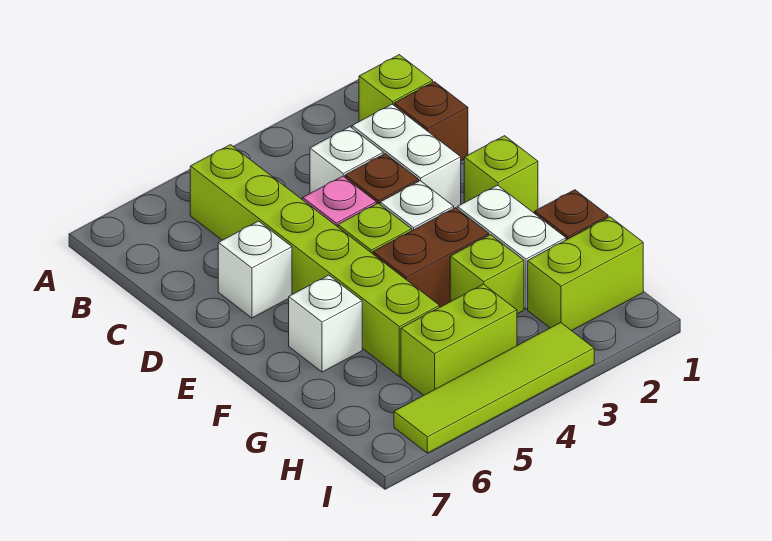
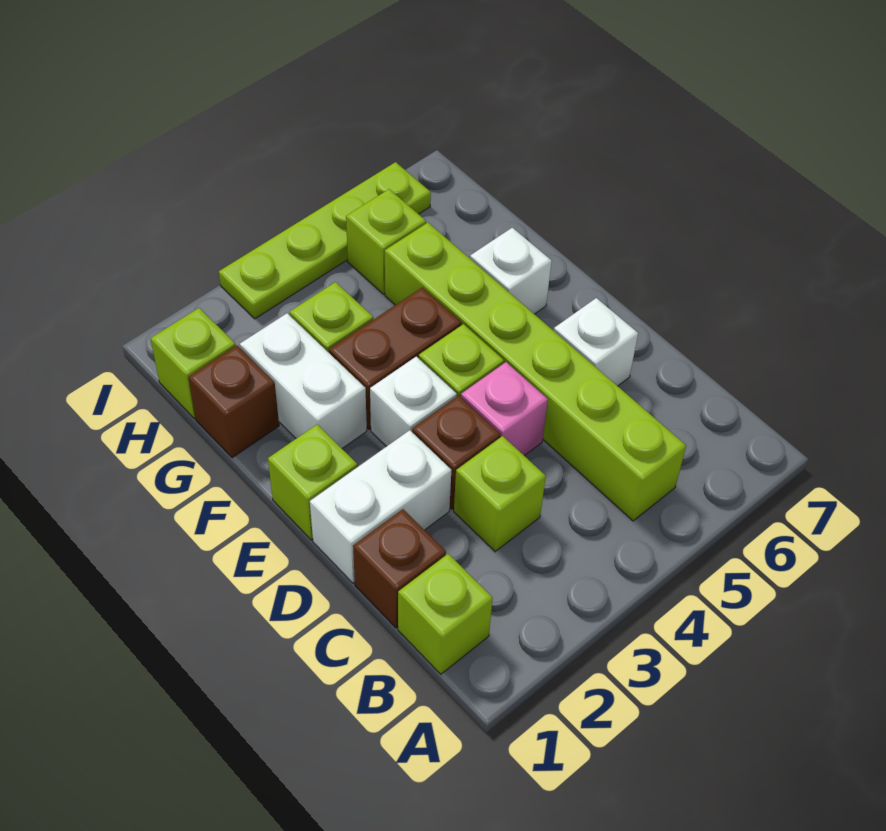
white brick C2:D2 level 1 -> white brick D1:D2 level 1
white brick C3 level 1 -> lime brick C3 level 1
lime brick H1:H2 level 1 -> lime brick H1 level 1
lime brick H4:H5 level 1 -> lime brick H5 level 1
lime tile I3:I6 level 1 -> lime plate I3:I6 level 1

